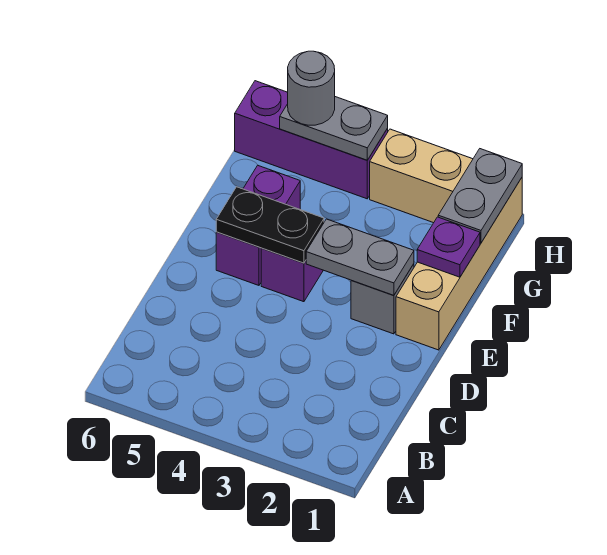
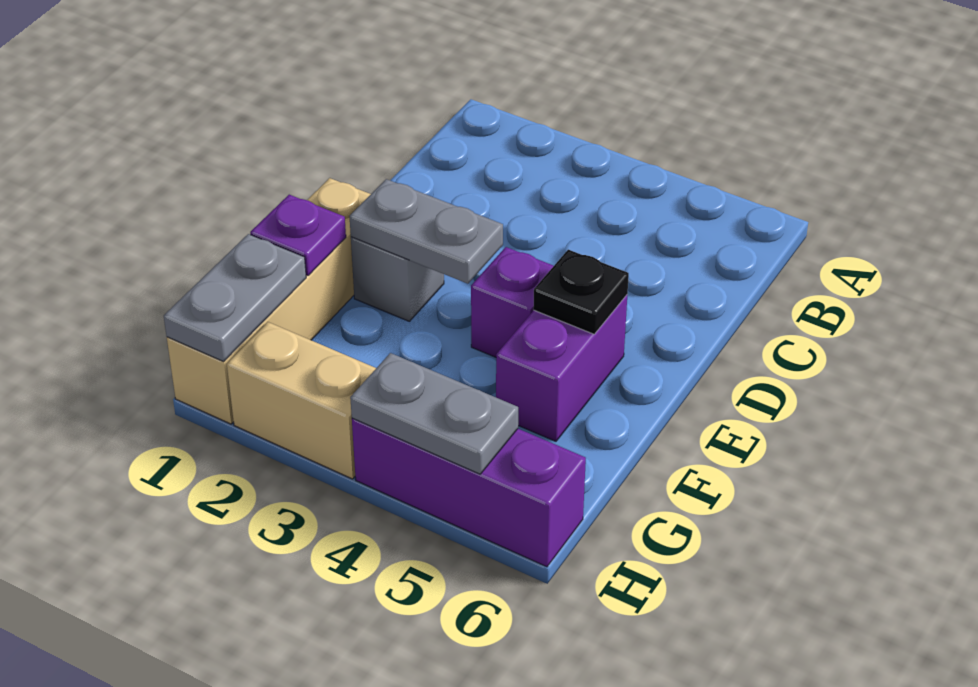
black plate E4:E5 level 2 -> black plate E5 level 2
grey round brick H5 level 3 -> none

